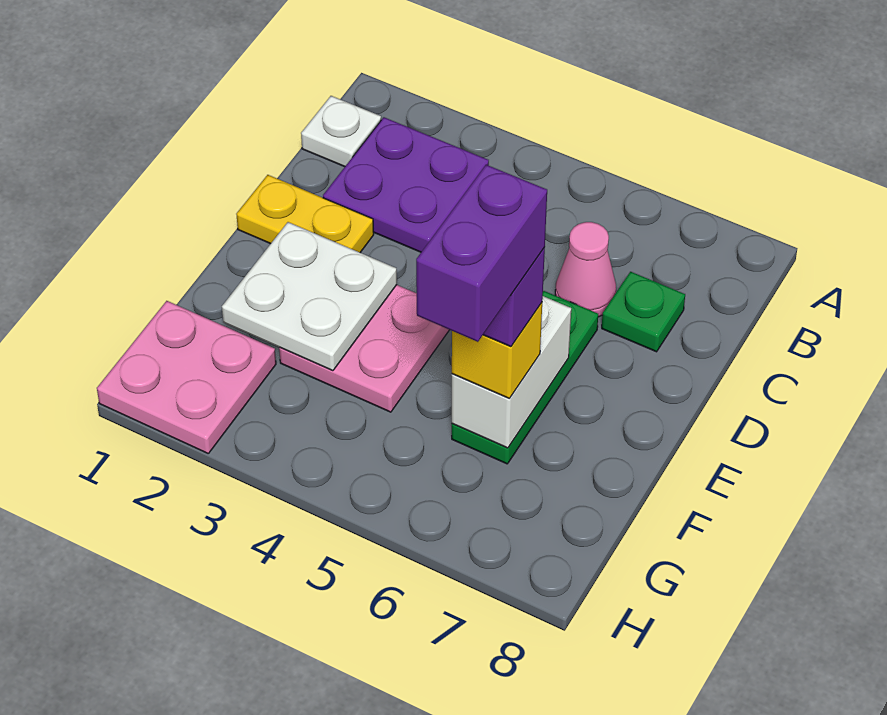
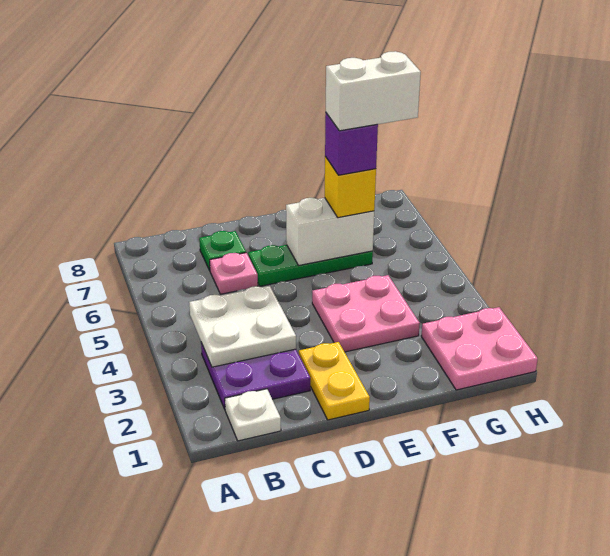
pink cone C6 level 1 -> pink plate C6 level 1
white plate E2:F3 level 2 -> white plate B3:C4 level 2
purple brick F6:G6 level 5 -> white brick F6:G6 level 5

